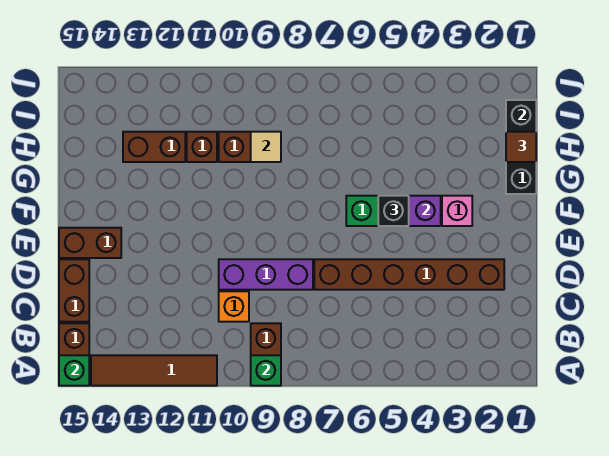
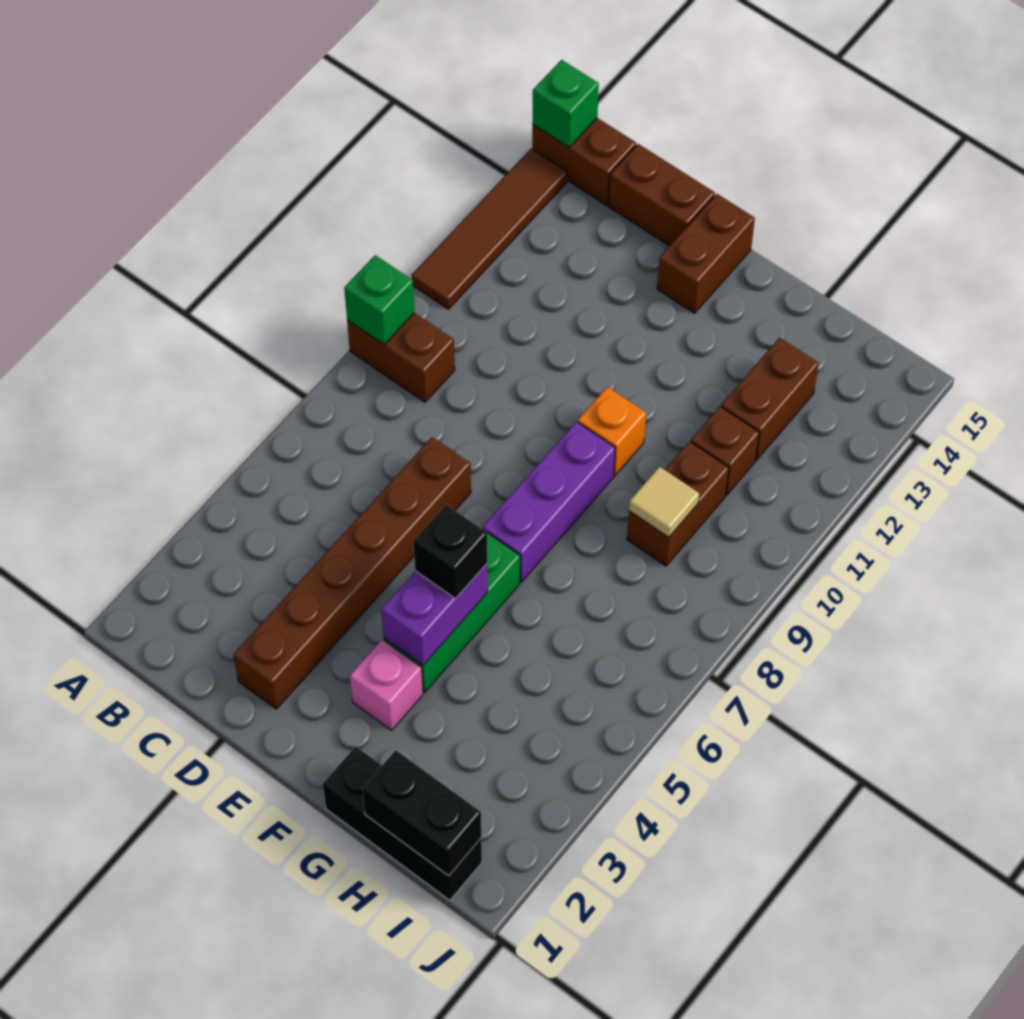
orange brick C10 level 1 -> orange brick F10 level 1
purple brick D8:D10 level 1 -> purple brick F7:F9 level 1
brown tile H1 level 3 -> none

